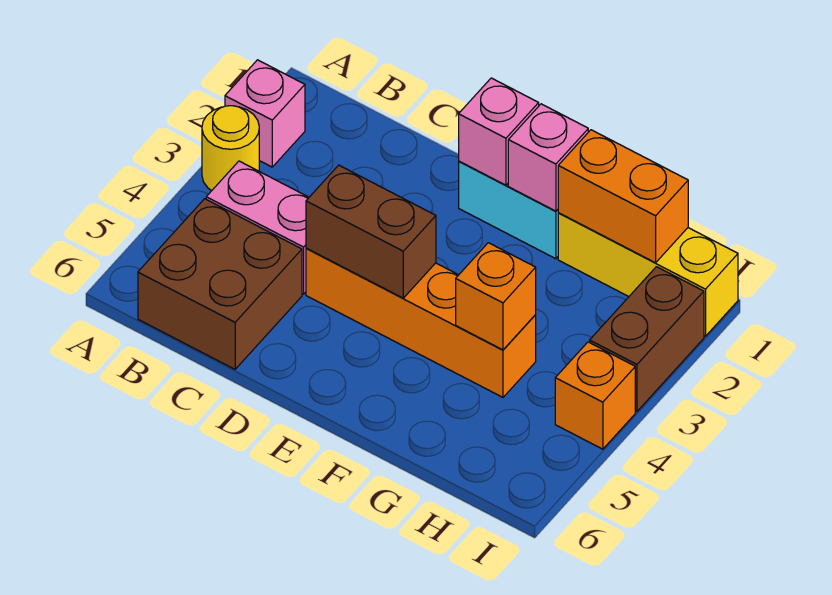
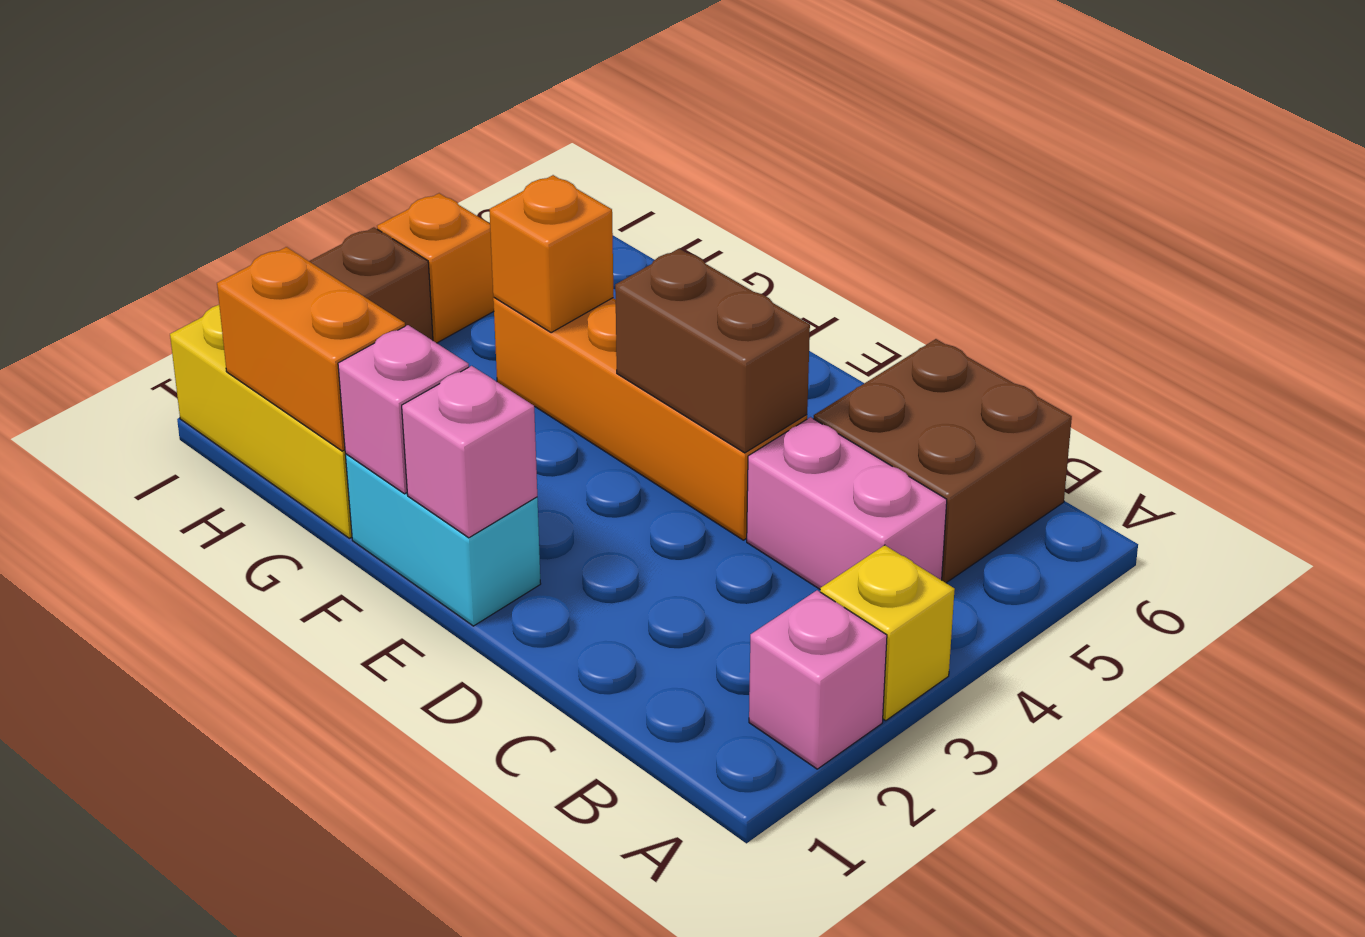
yellow round brick A3 level 1 -> yellow brick A3 level 1

